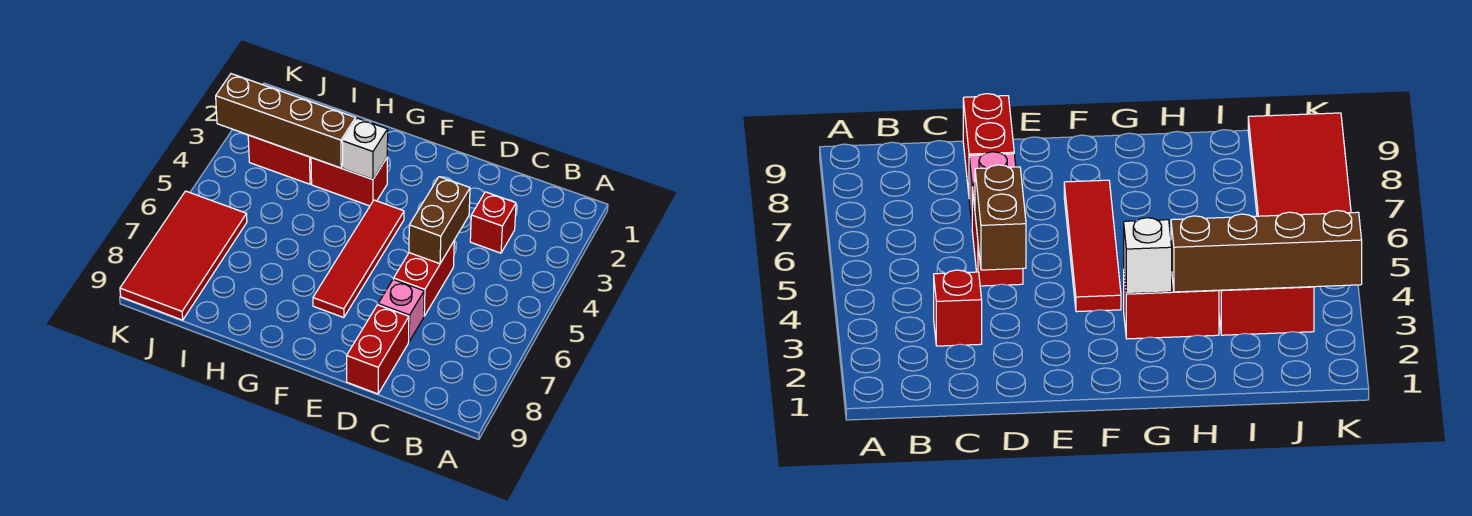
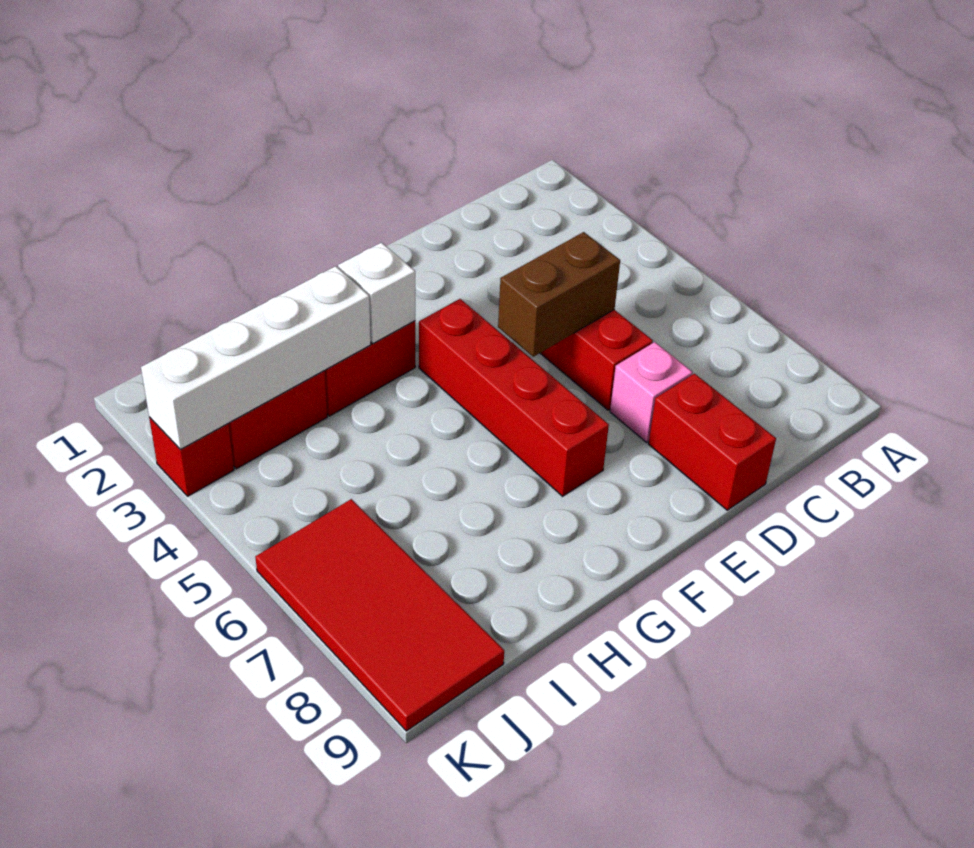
red brick C3 level 1 -> red brick K3 level 1
brown brick D4:D5 level 2 -> brown brick D5:E5 level 2
red tile F4:F7 level 1 -> red brick F4:F7 level 1
brown brick H3:K3 level 2 -> white brick H3:K3 level 2

